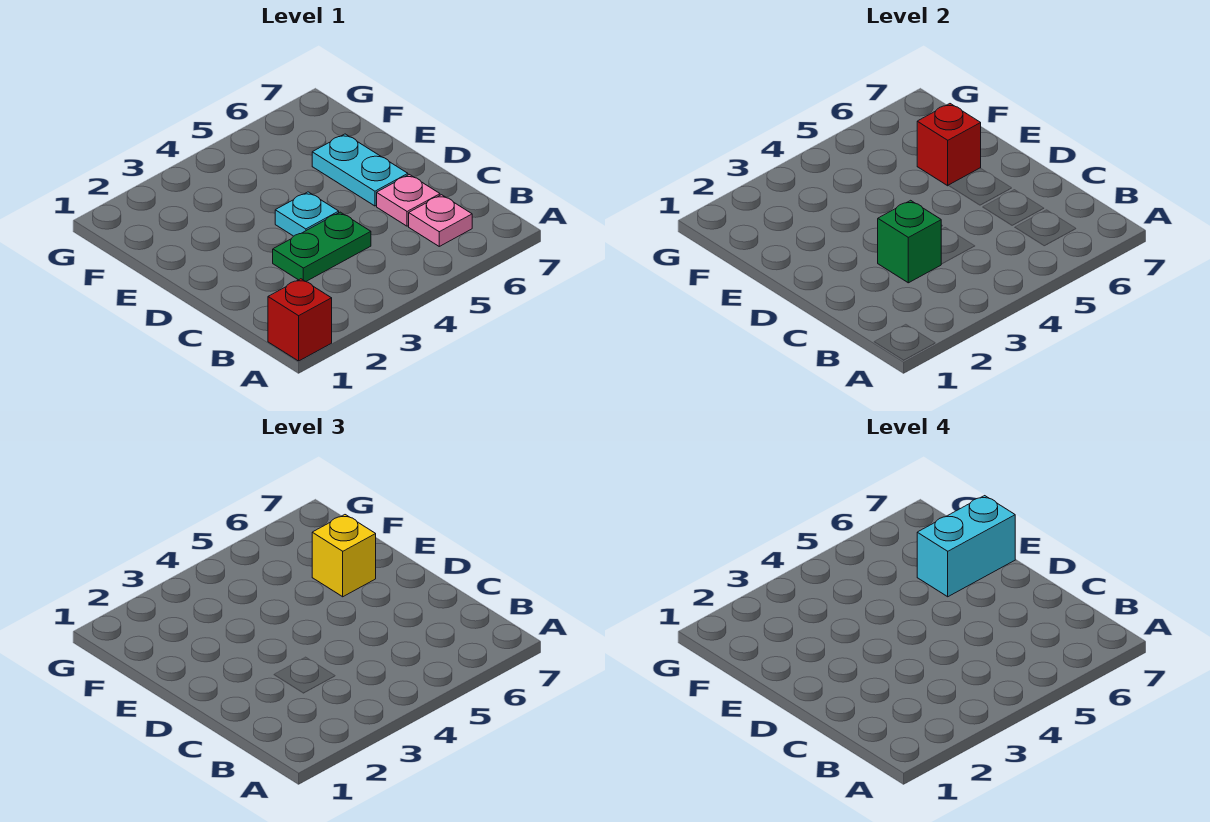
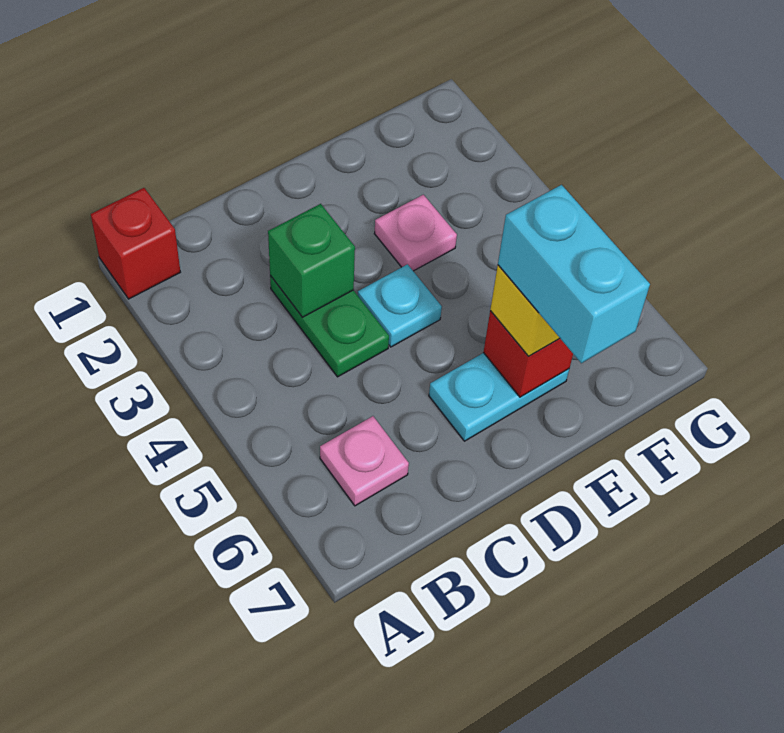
pink plate C6 level 1 -> pink plate E3 level 1

